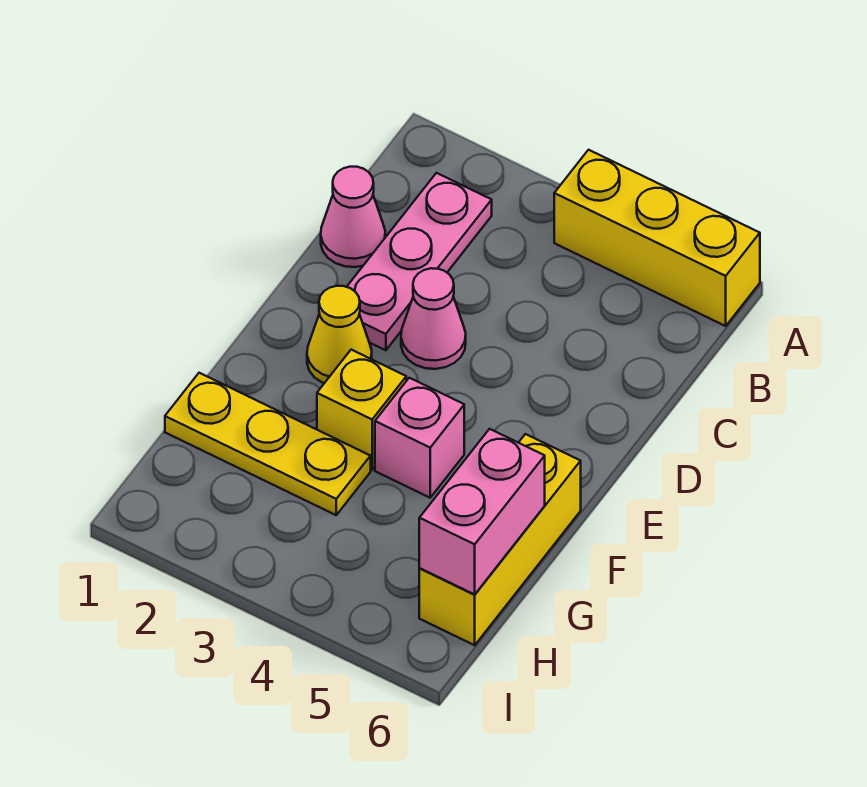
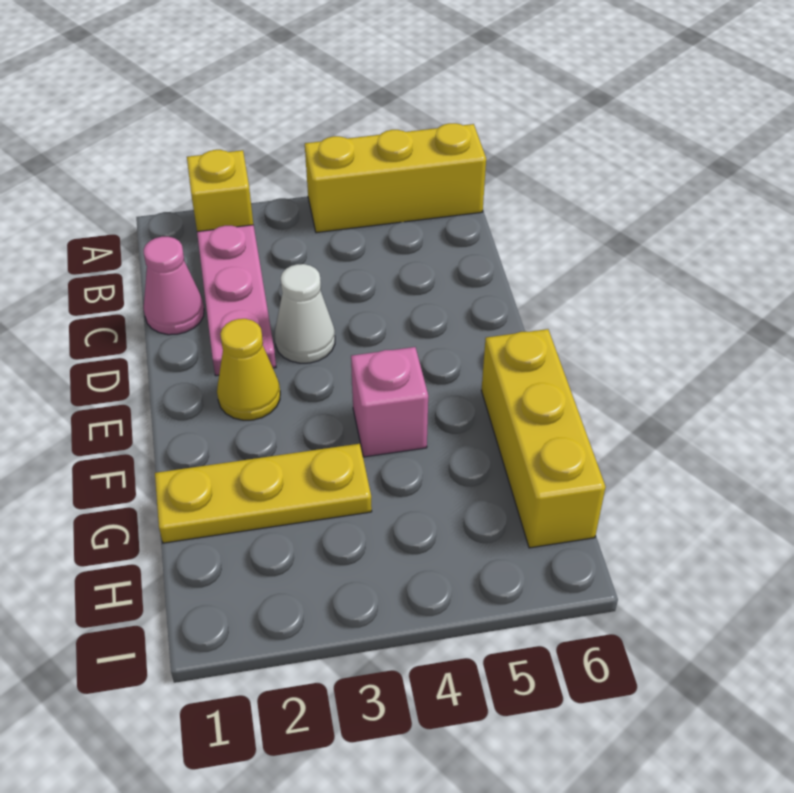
pink cone D3 level 1 -> white cone D3 level 1
yellow brick F3 level 1 -> yellow brick A2 level 1
pink brick G6:H6 level 2 -> none

